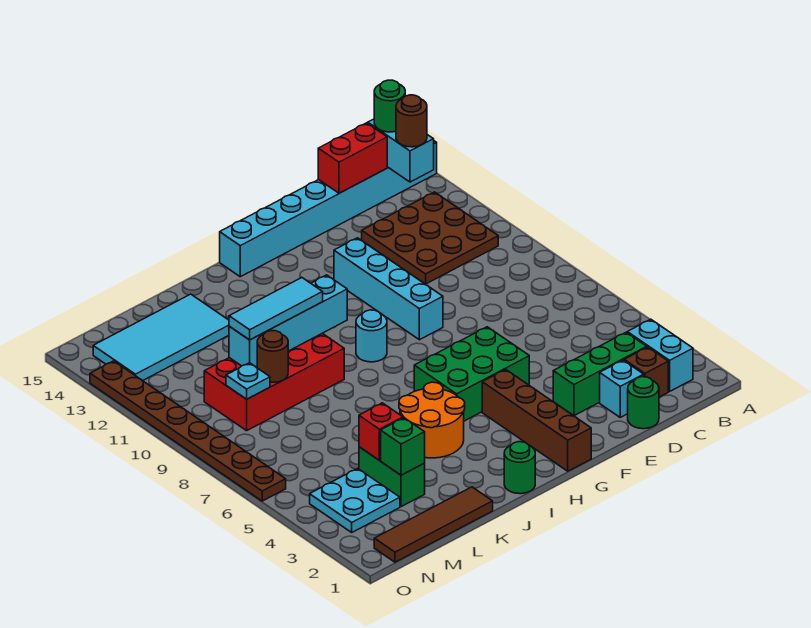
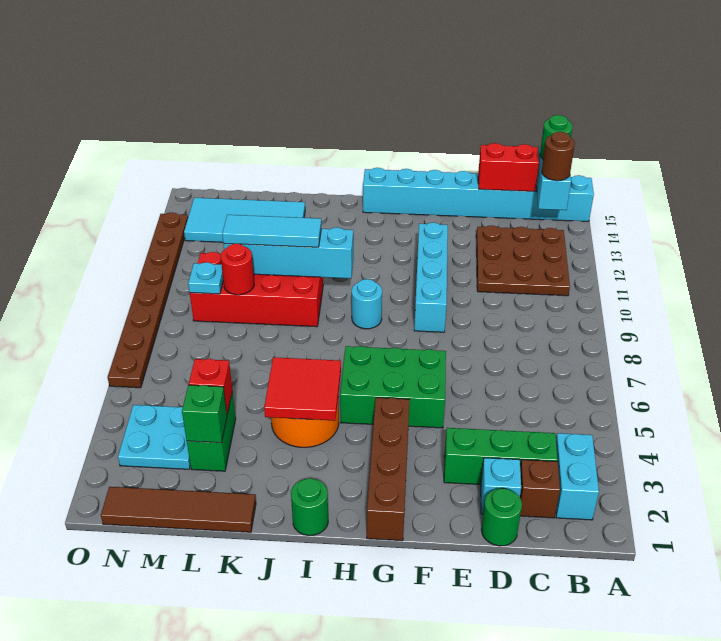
none -> red tile I4:J5 level 2
brown round brick L9 level 2 -> red round brick L9 level 2

